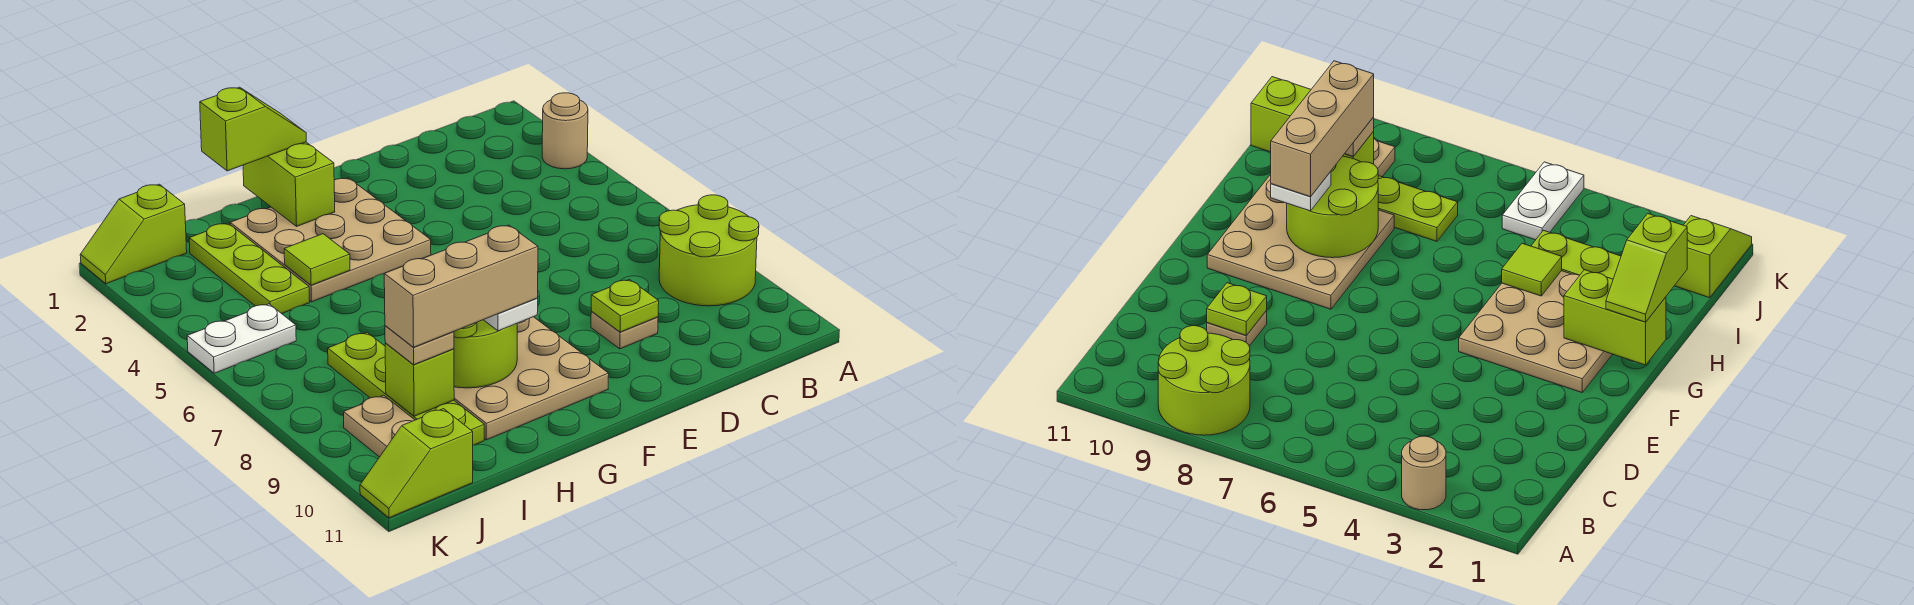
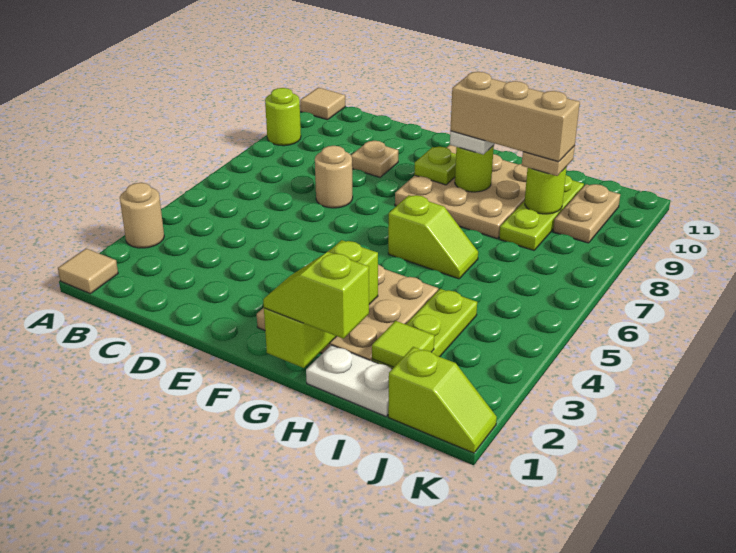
none -> tan tile A1 level 1
lime round brick A8:B9 level 1 -> lime round brick A9 level 1
none -> tan tile A11 level 1
none -> tan round brick D7 level 1
lime plate D9 level 2 -> lime plate F9 level 2
lime brick G1:G2 level 2 -> lime brick G1:G3 level 2
lime round brick G8:H9 level 2 -> lime round brick G9 level 2
lime tile H4 level 2 -> lime tile I2 level 2
lime plate I7:I10 level 1 -> lime plate I8:I10 level 1
lime brick I9 level 2 -> lime round brick I9 level 2
white plate J5:K5 level 1 -> white plate H1:I1 level 1
lime slope J11:K11 level 1 top J -> lime slope G6:H6 level 1 top G

